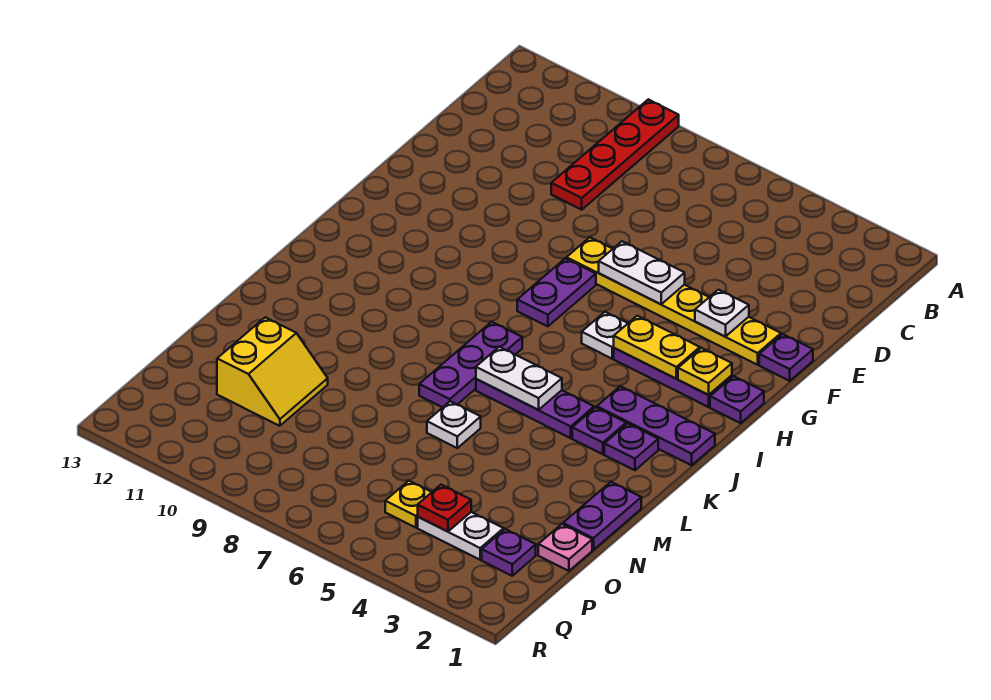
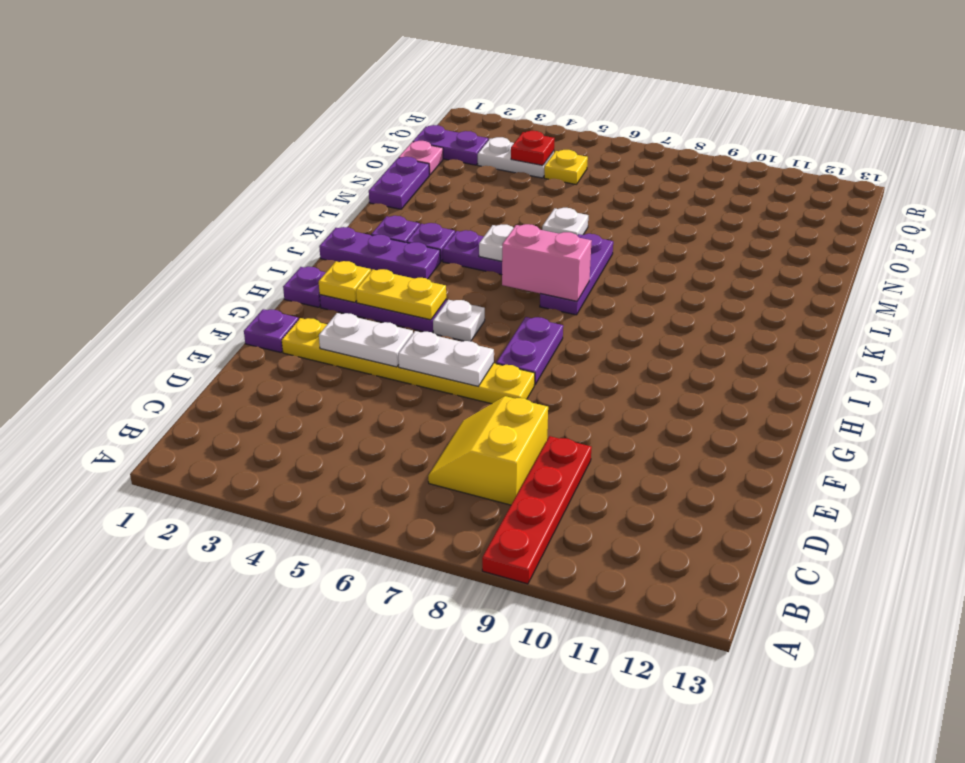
white plate F3 level 2 -> white plate F3:F4 level 2
none -> pink brick J6:J7 level 2
yellow slope N10:O11 level 1 top 11 -> yellow slope C7:D8 level 1 top 8
purple plate P2 level 1 -> purple plate P1:P2 level 1

